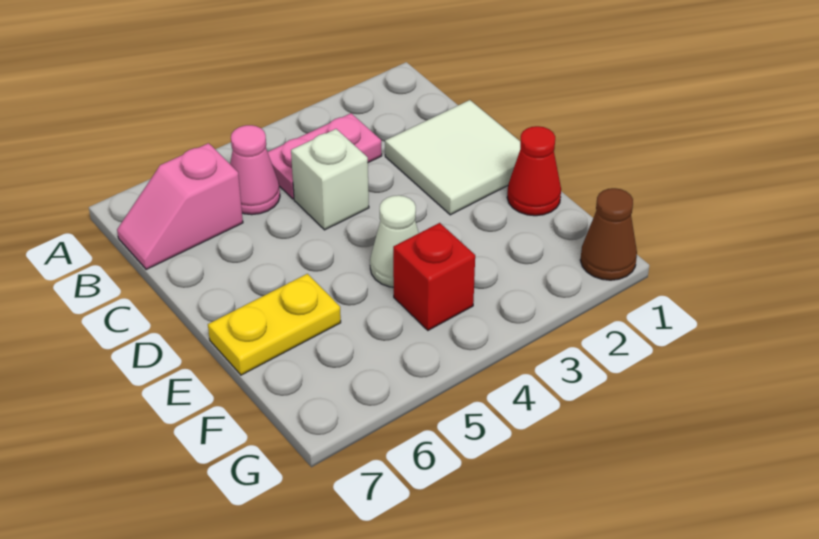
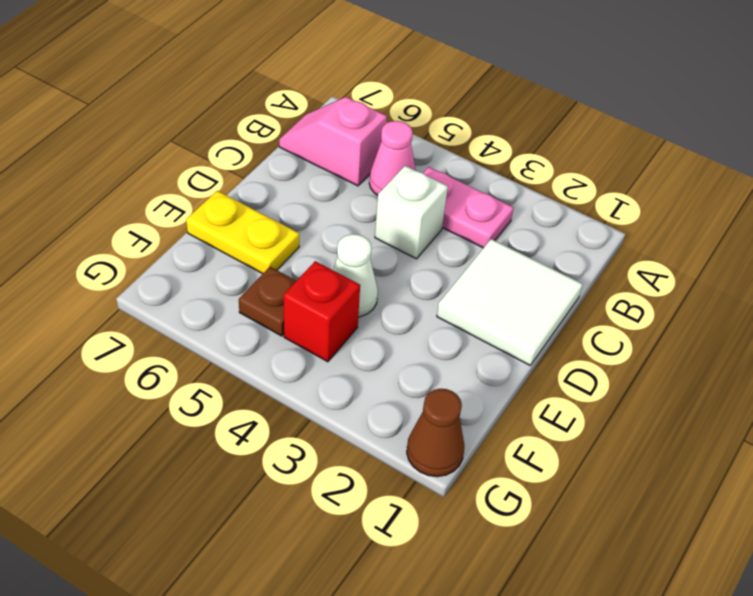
red cone E1 level 1 -> none
none -> brown plate F5 level 1

